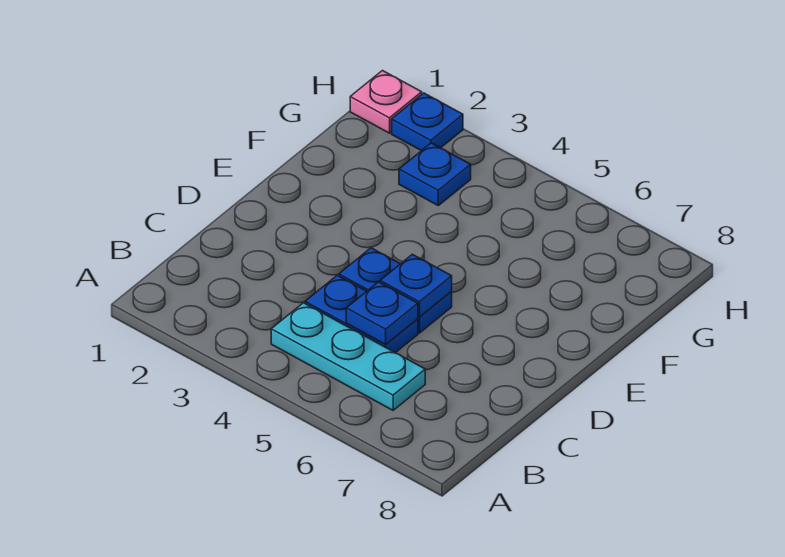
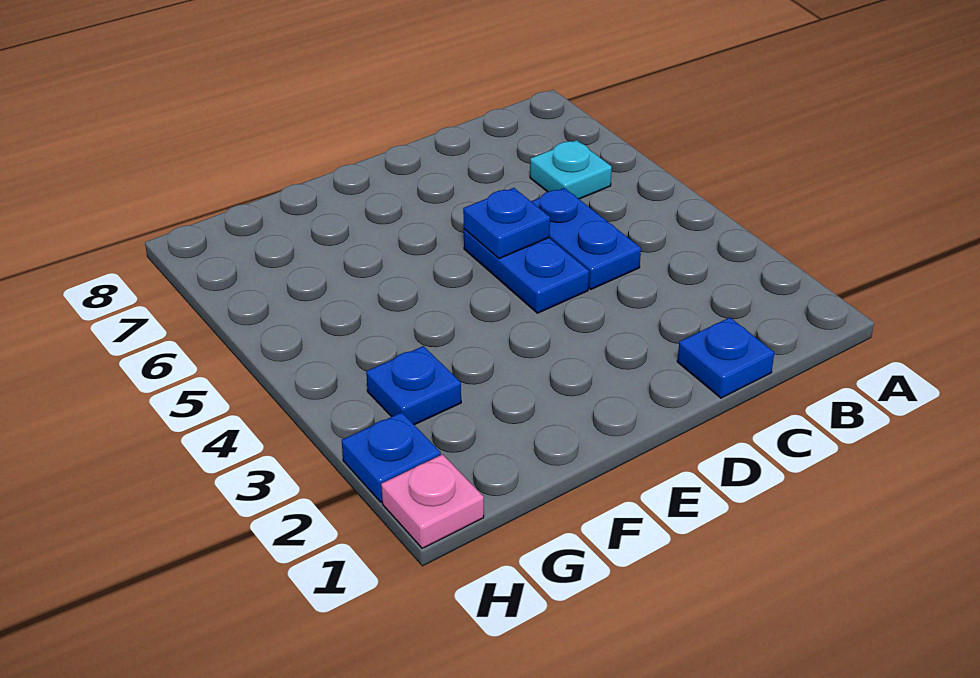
cyan plate B4:B6 level 1 -> cyan plate B6 level 1
blue plate C5 level 2 -> blue plate C1 level 1

